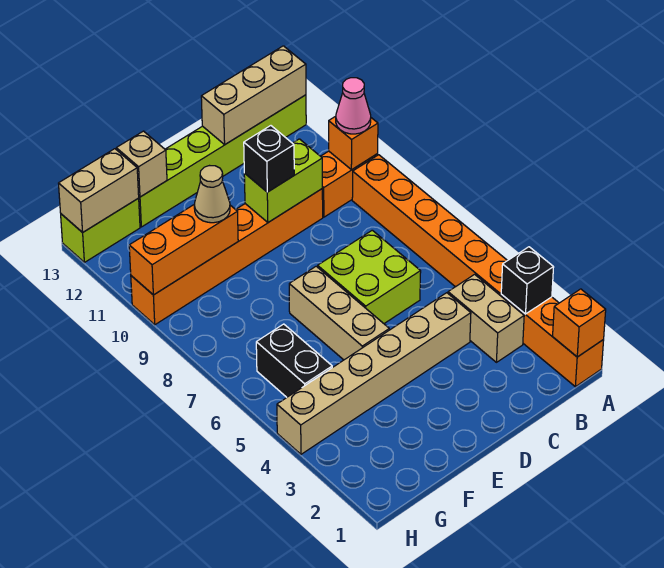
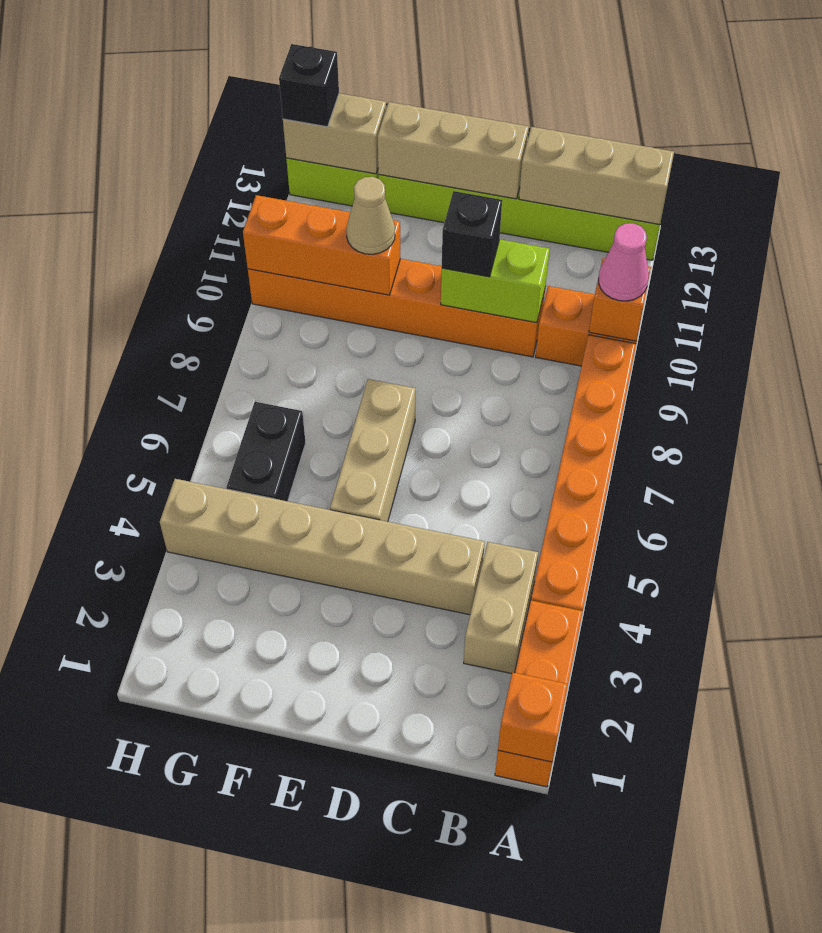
black brick A3 level 2 -> black brick H13 level 3
lime brick C6:D7 level 1 -> none
tan brick F13 level 2 -> tan brick D13:F13 level 2

